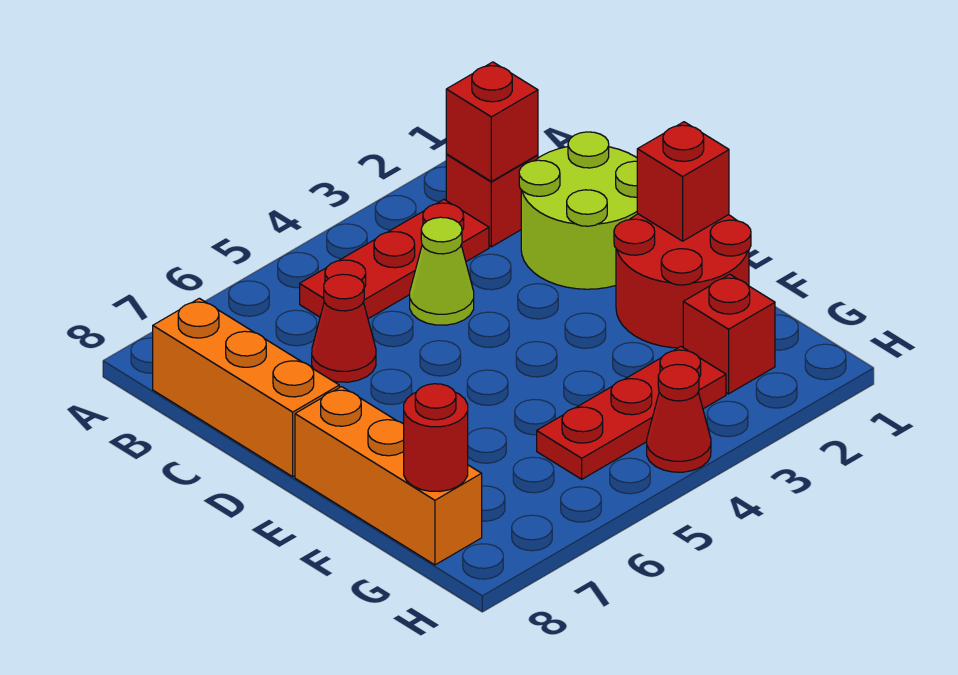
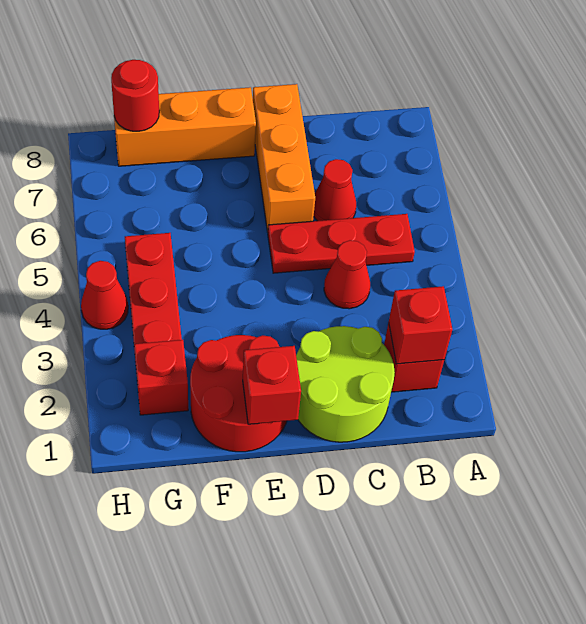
red plate B3:B5 level 1 -> red plate B5:D5 level 1
orange brick B8:D8 level 1 -> orange brick D6:D8 level 1
lime cone C4 level 1 -> red cone C4 level 1

